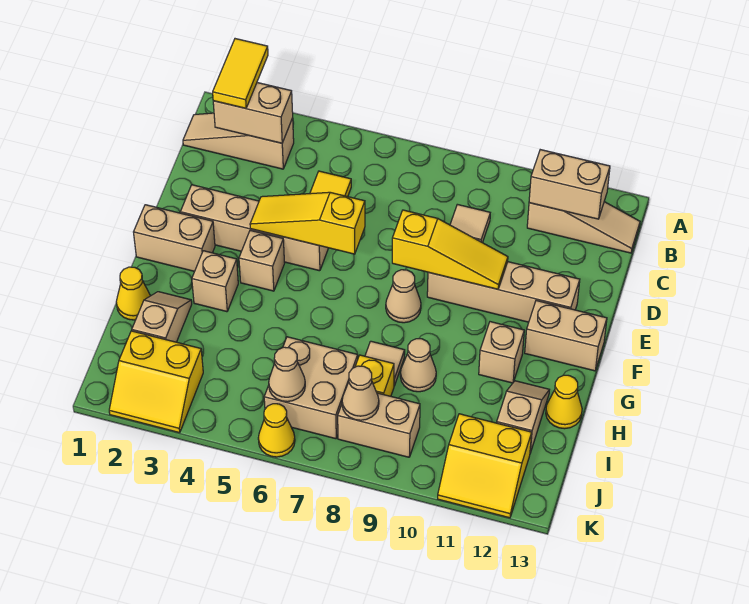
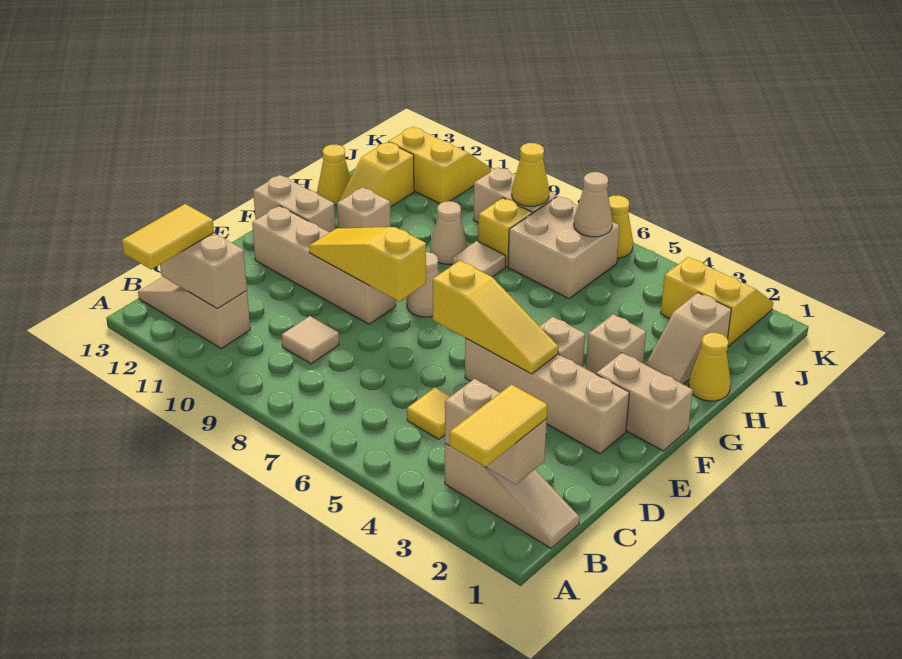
none -> yellow tile A12:B12 level 3
tan slope H12:I12 level 1 top I -> yellow slope H12:I12 level 1 top I
tan cone J8 level 2 -> yellow cone J8 level 2

